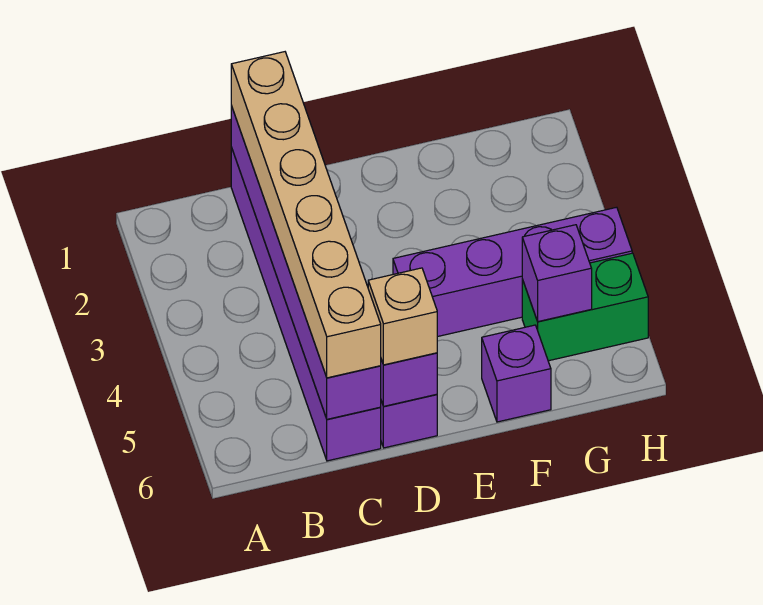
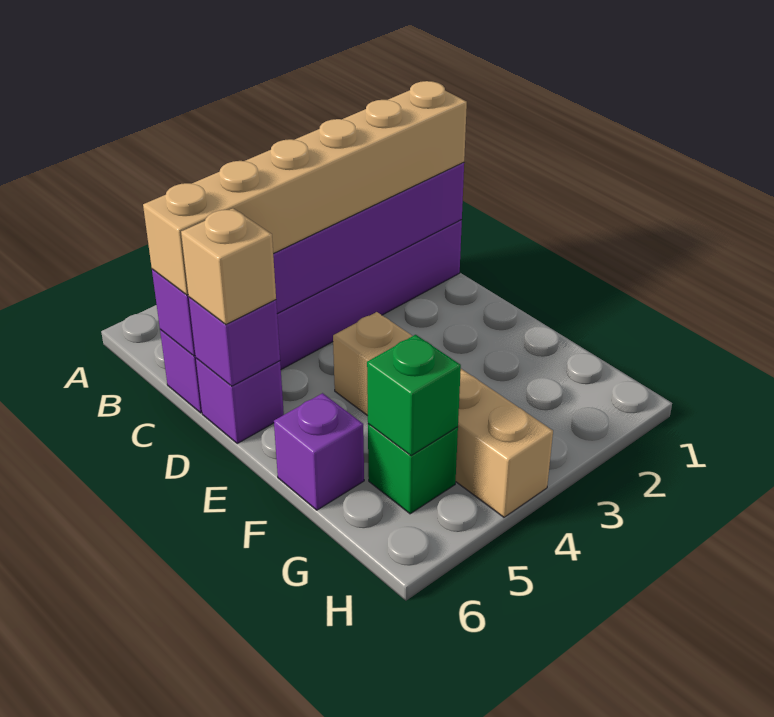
purple brick E4:H4 level 1 -> tan brick E4:H4 level 1
green brick G5:H5 level 1 -> green brick G5 level 1
purple brick G5 level 2 -> green brick G5 level 2

